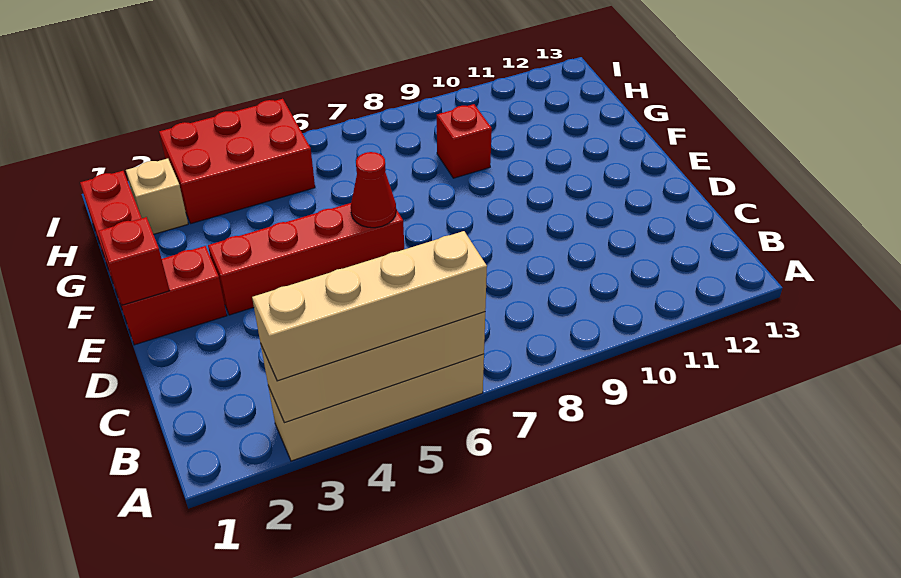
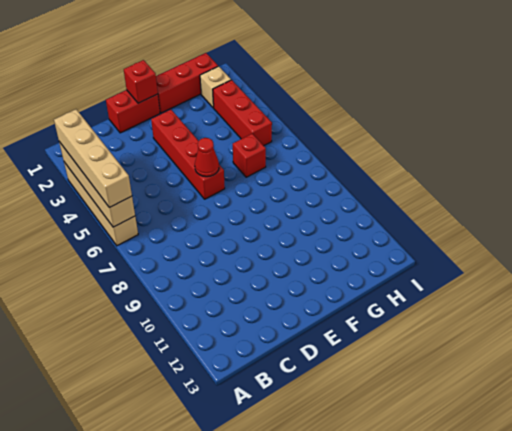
red brick E1:E2 level 1 -> red brick D1:E1 level 1
red brick G9 level 1 -> red brick G6 level 1
red brick H3:I5 level 1 -> red brick H3:H5 level 1

